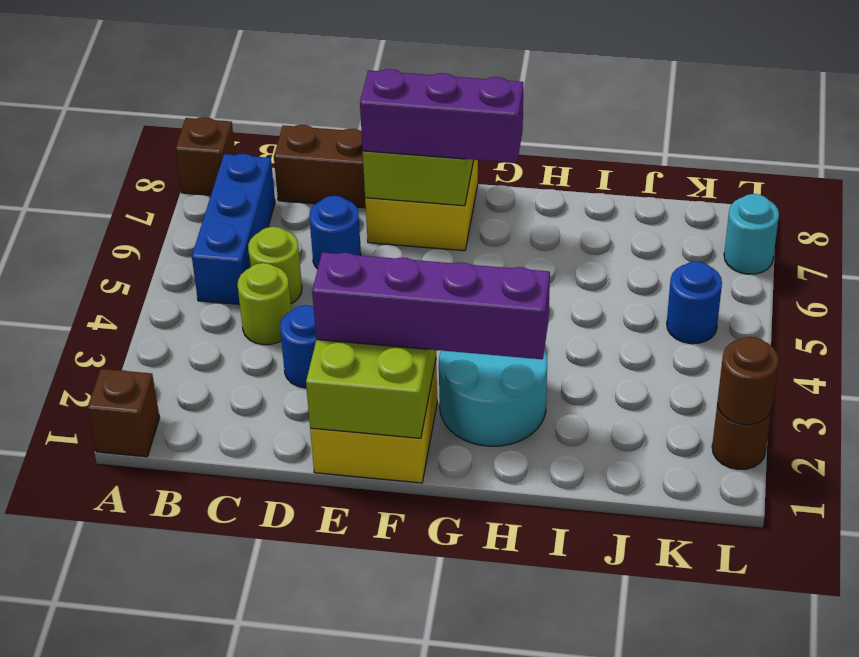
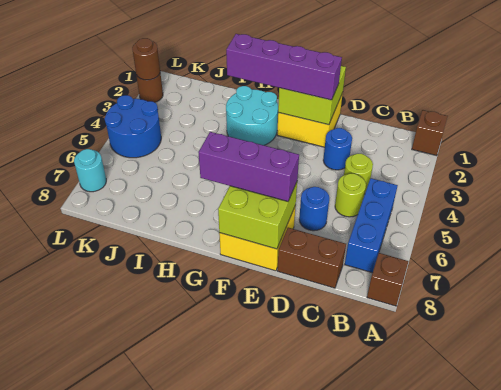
blue round brick K5 level 1 -> blue round brick K4:L5 level 1

